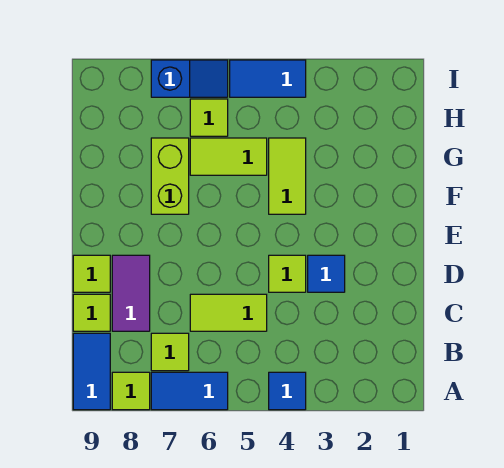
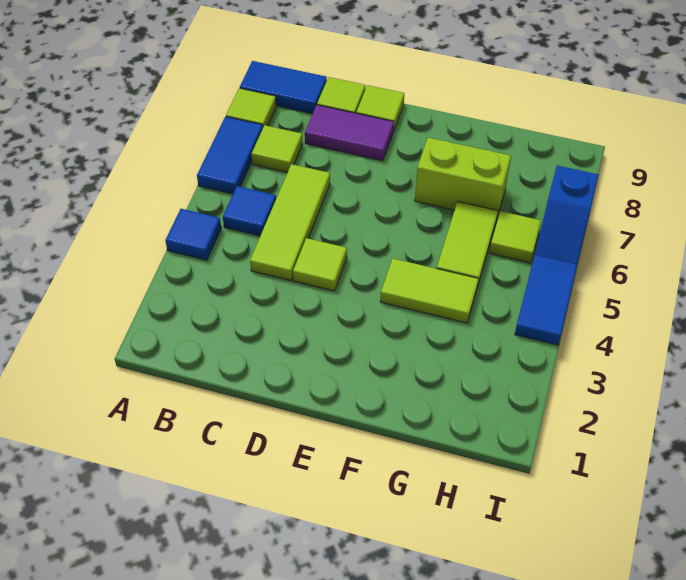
lime tile C5:C6 level 1 -> lime tile C4:C6 level 1
blue tile D3 level 1 -> blue tile B5 level 1

